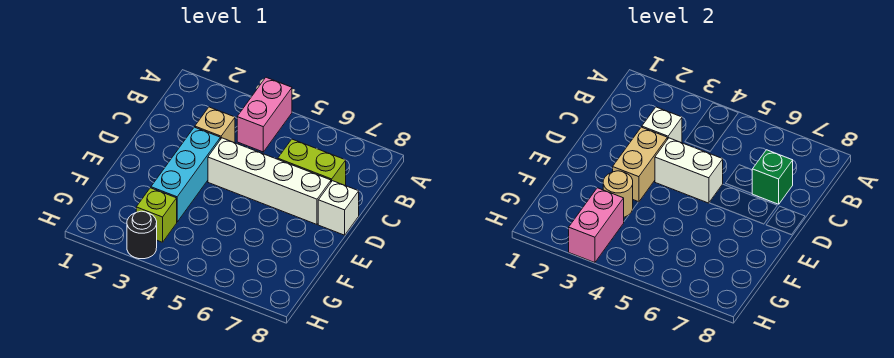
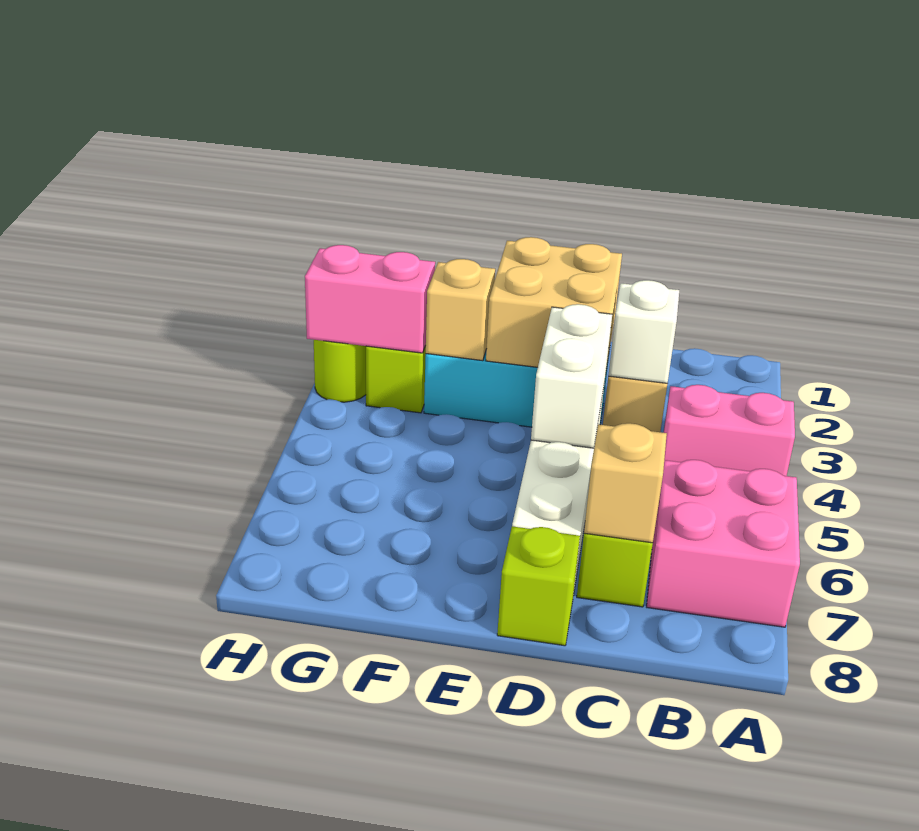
none -> pink brick A6:B7 level 1
green brick C7 level 2 -> tan brick C7 level 2
tan brick D3:E3 level 2 -> tan brick D2:E3 level 2
white brick D8 level 1 -> lime brick D8 level 1
tan round brick F3 level 2 -> tan brick F3 level 2
black round brick H3 level 1 -> lime round brick H3 level 1

